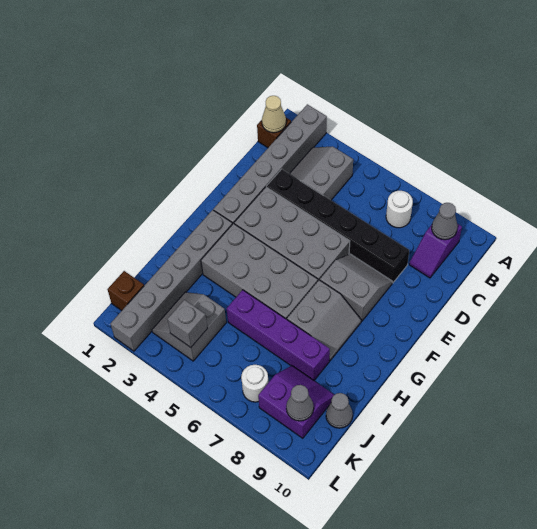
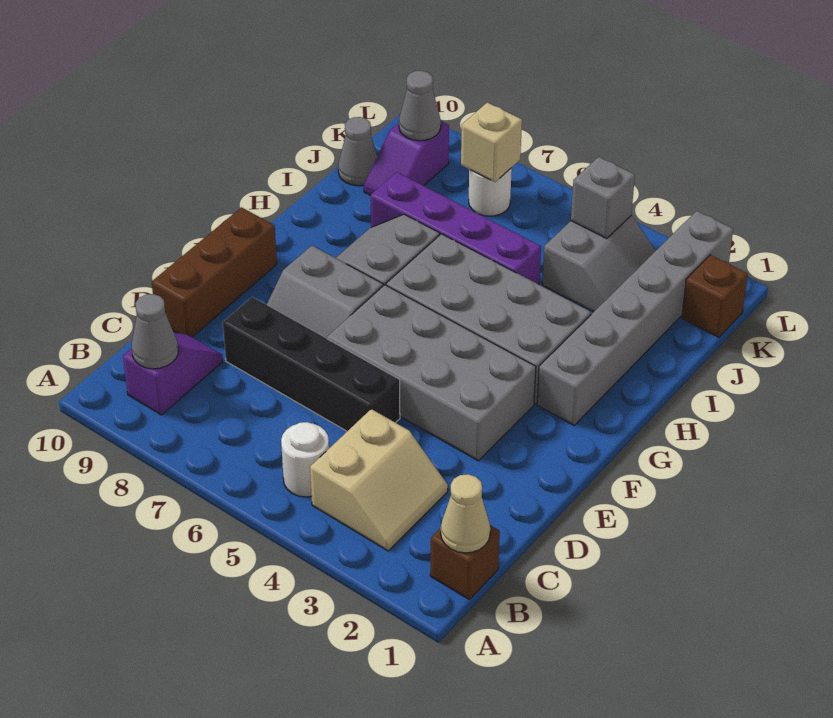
grey brick A2:F2 level 1 -> none
grey slope B3:C4 level 1 top 4 -> tan slope B3:C4 level 1 top 4
white round brick B7 level 1 -> white round brick B5 level 1
black brick D3:D8 level 1 -> black brick D5:D8 level 1
none -> brown brick D10:F10 level 1
purple slope J8:K9 level 1 top K -> purple slope J9:K9 level 1 top K
none -> tan brick K7 level 2

